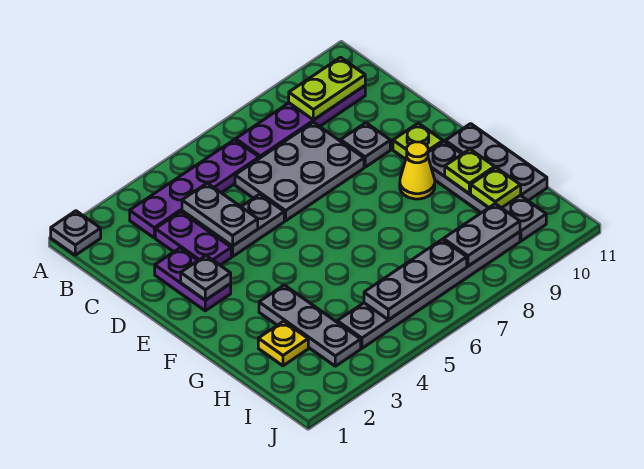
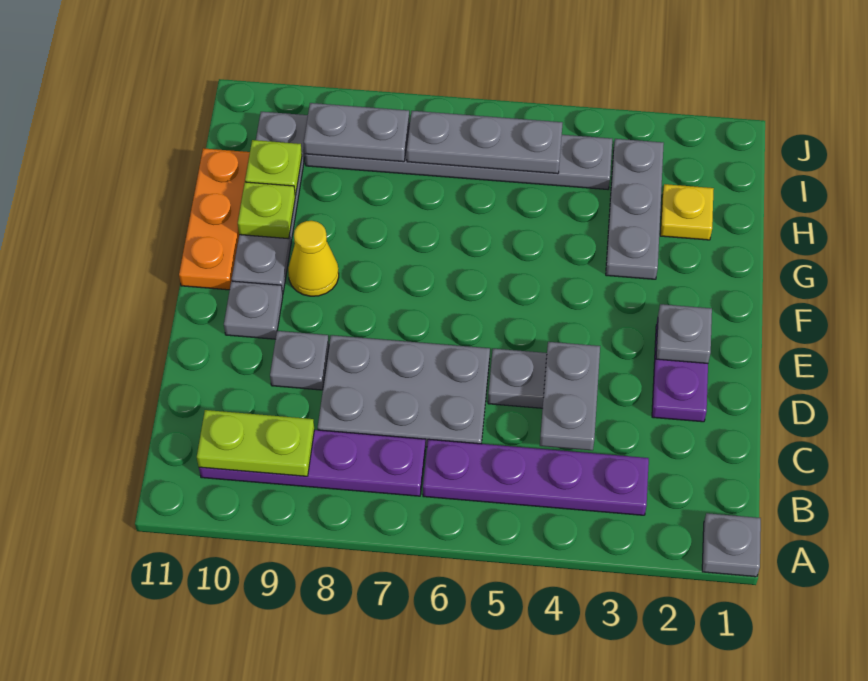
purple plate C3:D3 level 1 -> none
lime plate E10 level 1 -> grey plate E10 level 1
grey plate F11:H11 level 1 -> orange plate F11:H11 level 1

